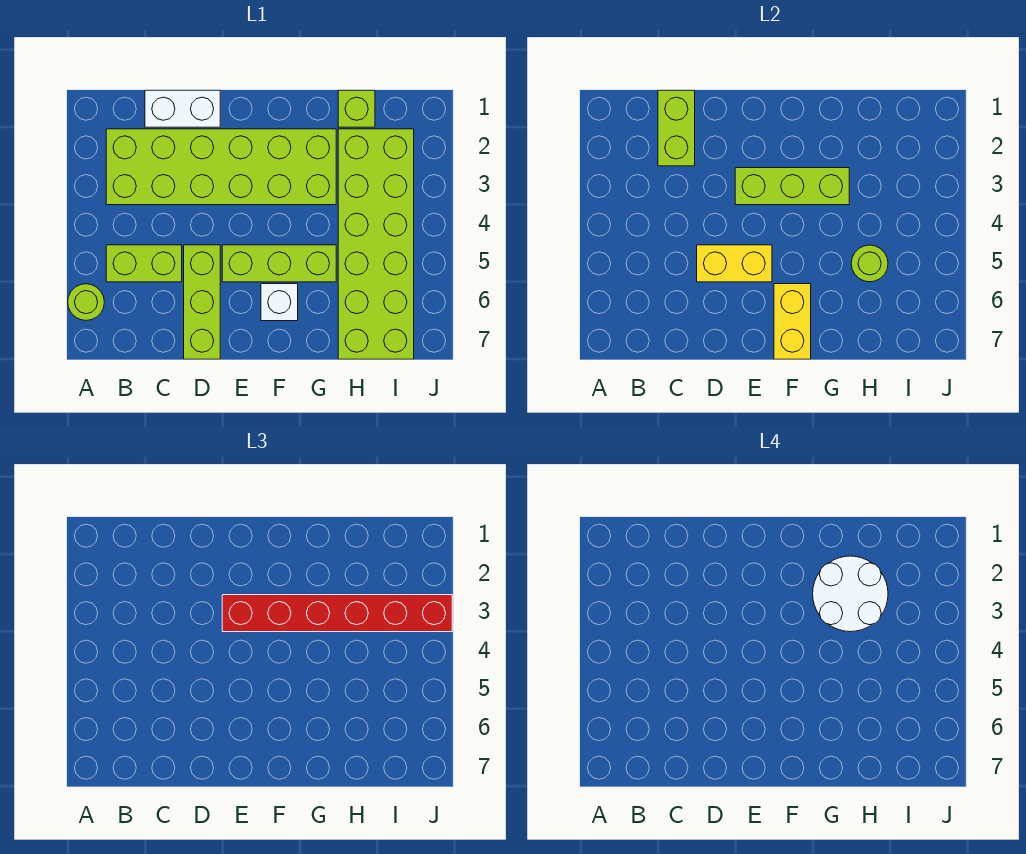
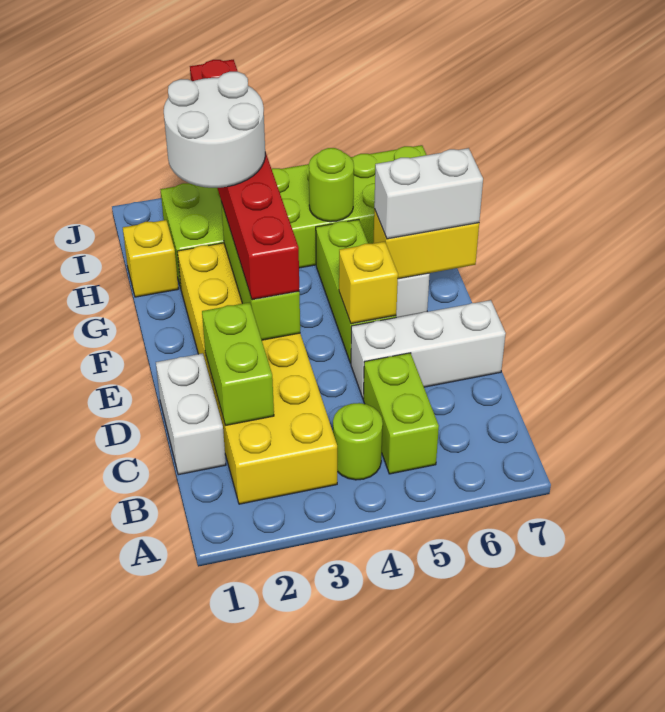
lime round brick A6 level 1 -> lime round brick B4 level 1
lime brick B2:G3 level 1 -> yellow brick B2:G3 level 1
lime brick C1:C2 level 2 -> lime brick C2:D2 level 2
lime brick D5:D7 level 1 -> white brick D5:D7 level 1
yellow brick D5:E5 level 2 -> yellow brick E5 level 2
none -> white brick F6:F7 level 3
lime brick H1 level 1 -> yellow brick H1 level 1

